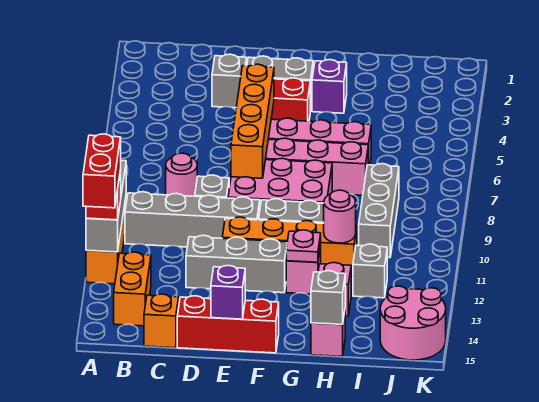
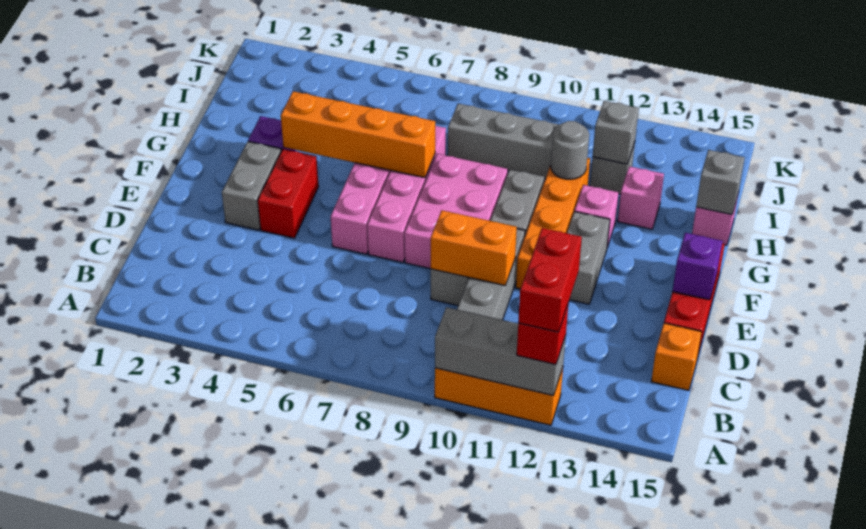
red brick A12:A13 level 4 -> red brick A12:B12 level 4
orange brick B13:B14 level 1 -> orange brick D9:D10 level 2
pink round brick C8 level 1 -> none
grey brick D3 level 1 -> grey brick I12 level 2
grey brick D12:F12 level 1 -> grey brick E12:F12 level 1
orange brick E5:E8 level 2 -> orange brick G4:G7 level 2
pink plate G12 level 2 -> none
pink round brick H11 level 2 -> grey round brick H11 level 2
pink round brick J14:K15 level 1 -> none

